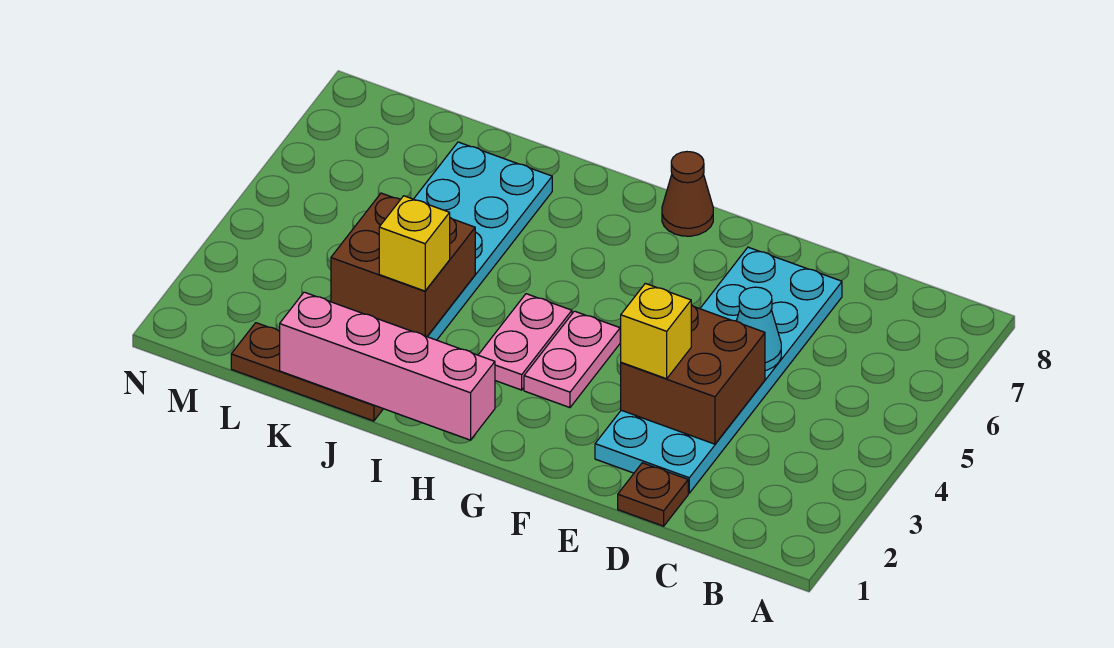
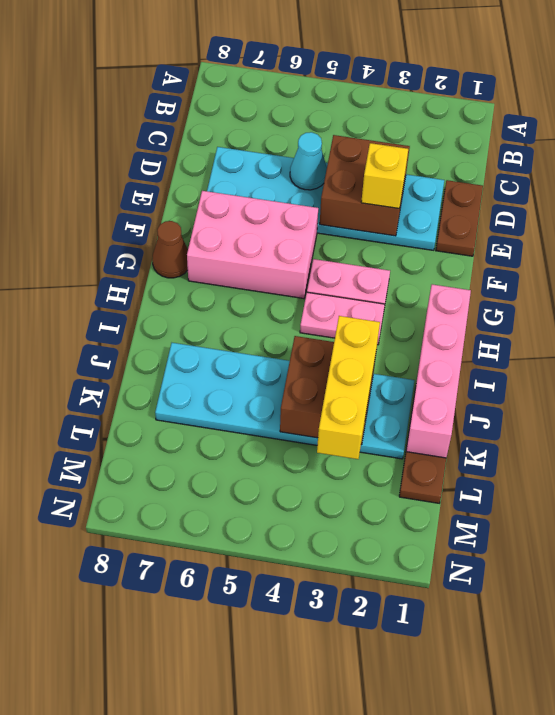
brown plate D1 level 1 -> brown plate D1:E1 level 1
none -> pink brick F5:G7 level 1
yellow brick J3 level 3 -> yellow brick J3:L3 level 3

